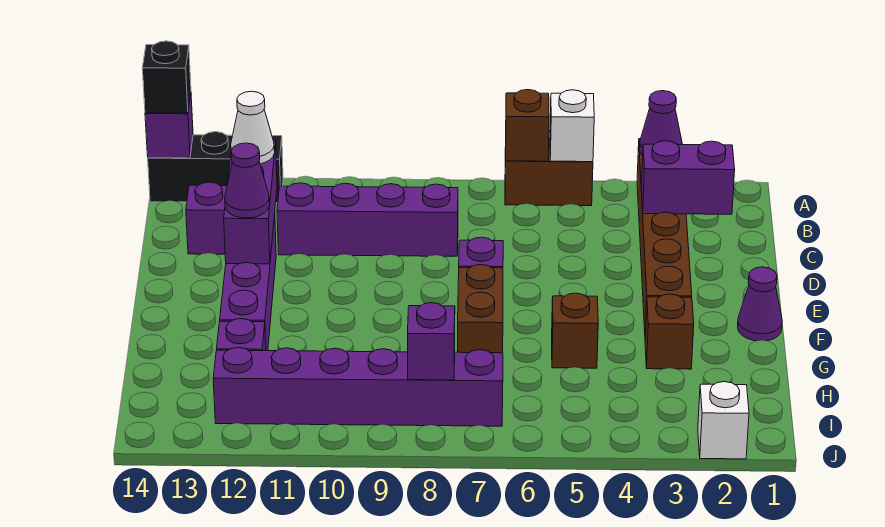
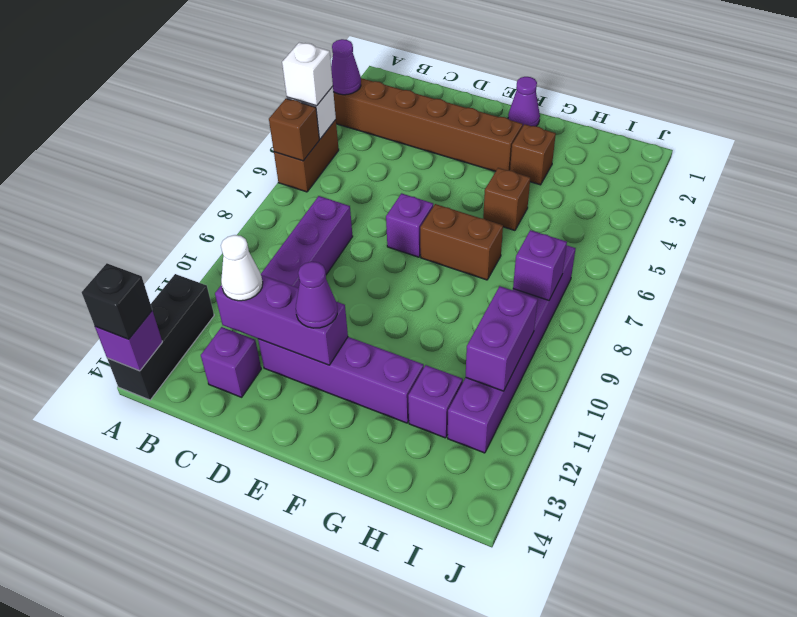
purple brick C2:C3 level 2 -> purple brick I10:I11 level 2
white brick J2 level 1 -> white brick A5 level 3

